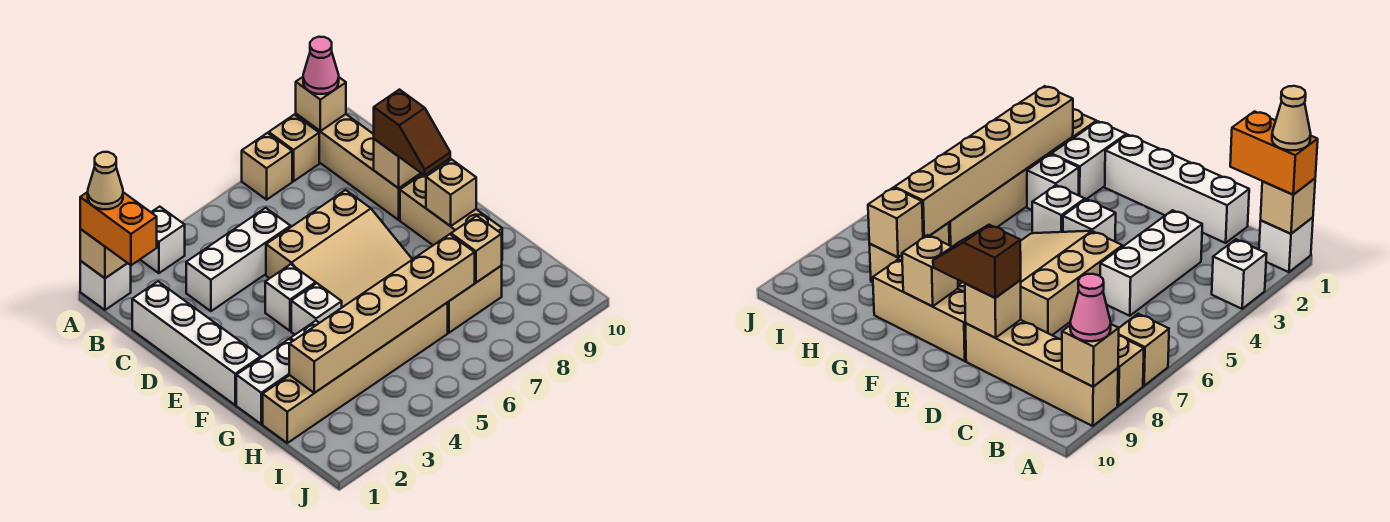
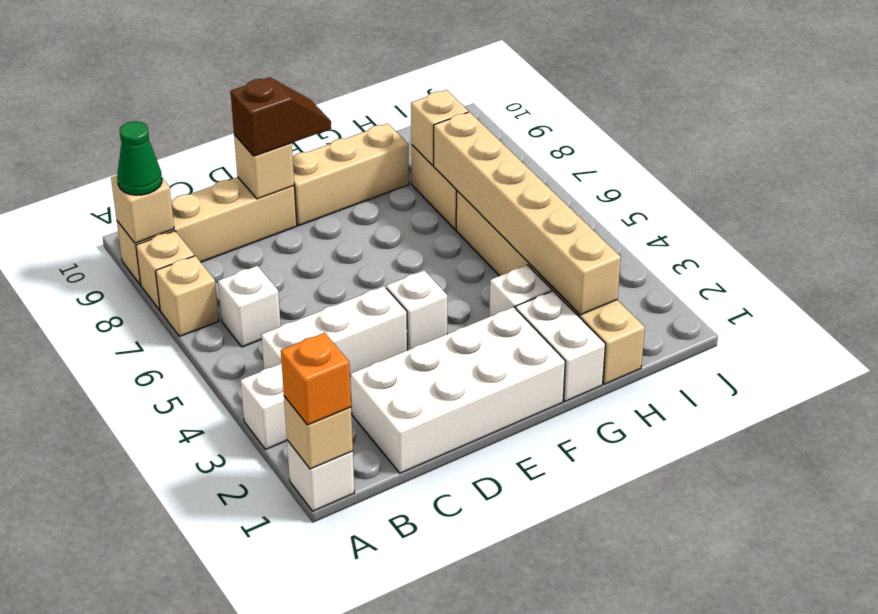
orange brick A1:B1 level 3 -> orange brick A1 level 3
tan cone A1 level 4 -> none
pink cone A9 level 3 -> green cone A9 level 3
white brick C1:F1 level 1 -> white brick C1:F2 level 1
white brick C3:C5 level 1 -> white brick B4:D4 level 1
tan slope D5:F7 level 1 top D -> none
white brick F4 level 1 -> white brick B6 level 1
tan brick F9 level 2 -> none

